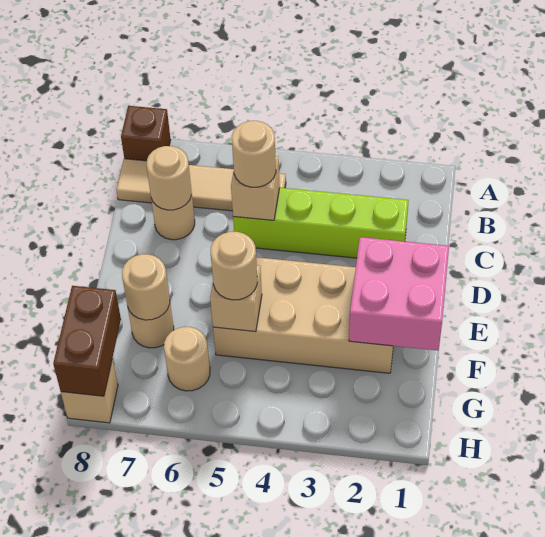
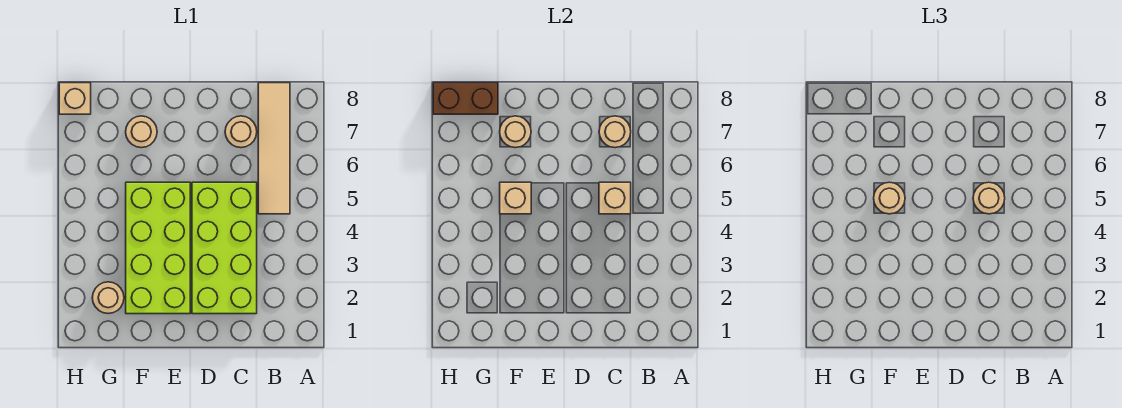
brown brick A8 level 1 -> none
lime brick C2:C5 level 1 -> lime brick C2:D5 level 1
pink brick E1:F2 level 2 -> none
tan brick E2:F5 level 1 -> lime brick E2:F5 level 1
tan round brick G6 level 1 -> tan round brick G2 level 1

